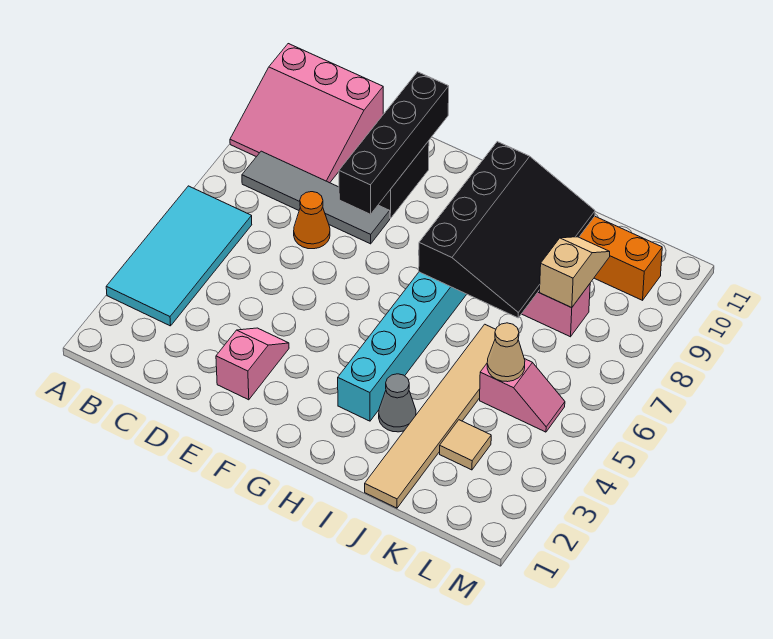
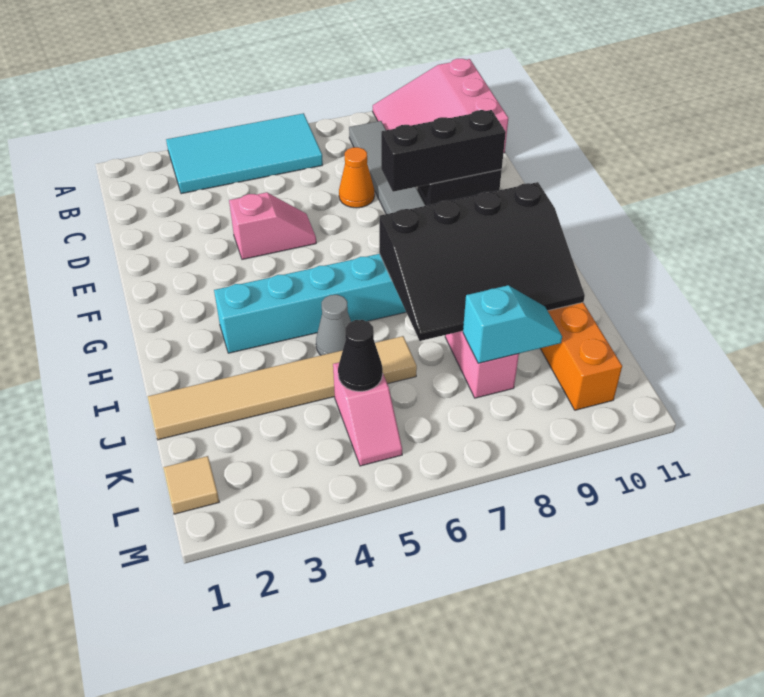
pink slope E2:E3 level 1 top 2 -> pink slope E4:E5 level 1 top 4
black brick E8:E11 level 2 -> black brick E8:E10 level 2
grey cone I3 level 1 -> grey cone I5 level 1
tan tile K3 level 1 -> tan tile L1 level 1
tan cone K5 level 2 -> black cone K5 level 2
tan slope K8:K9 level 2 top 8 -> cyan slope K8:K9 level 2 top 8

